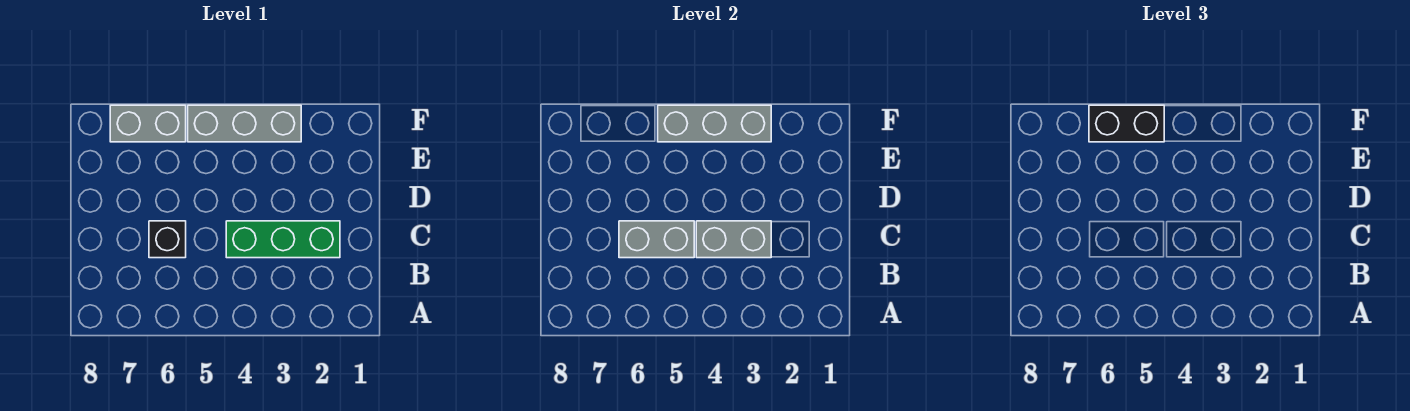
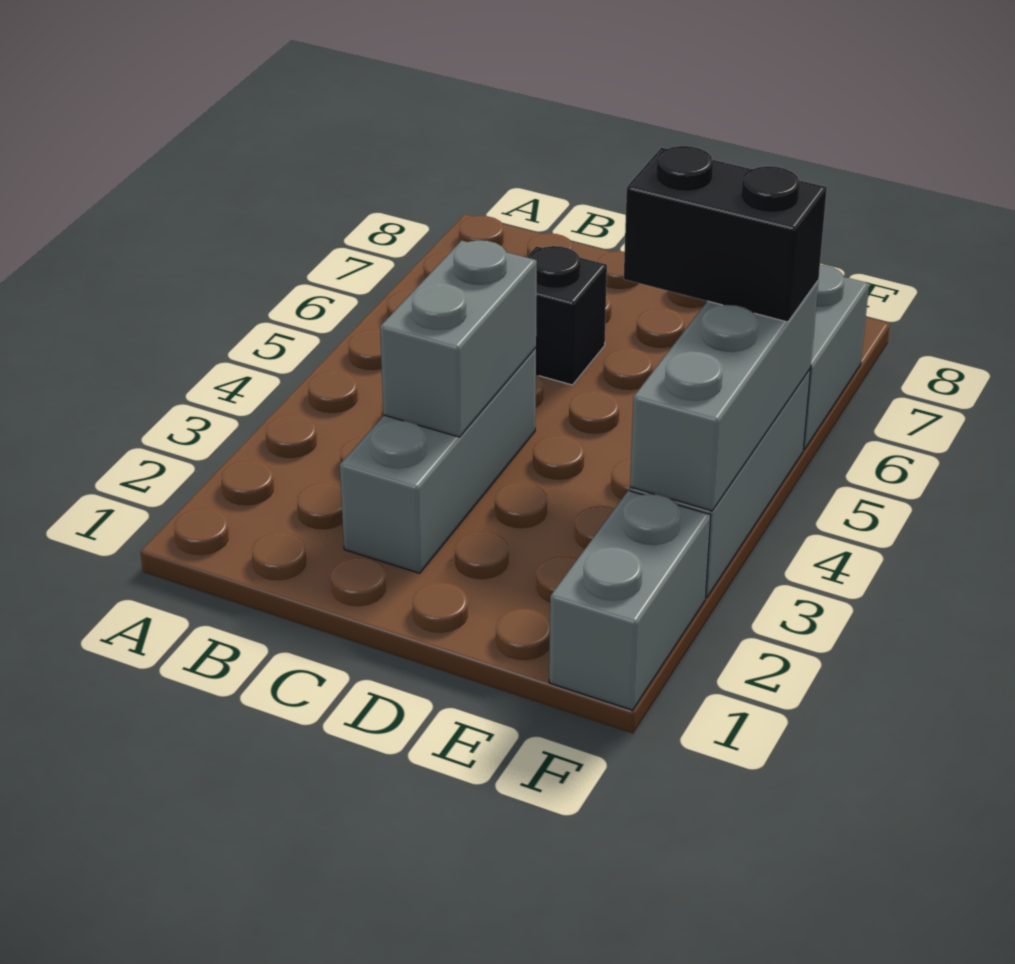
green brick C2:C4 level 1 -> grey brick C2:C4 level 1
grey brick C5:C6 level 2 -> grey brick F1:F2 level 1
black brick F5:F6 level 3 -> black brick E5:F5 level 3

